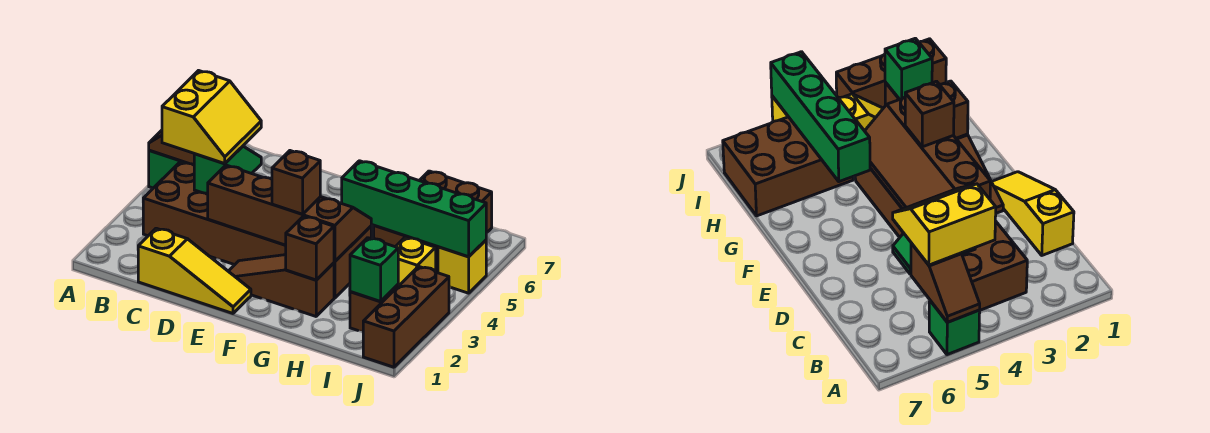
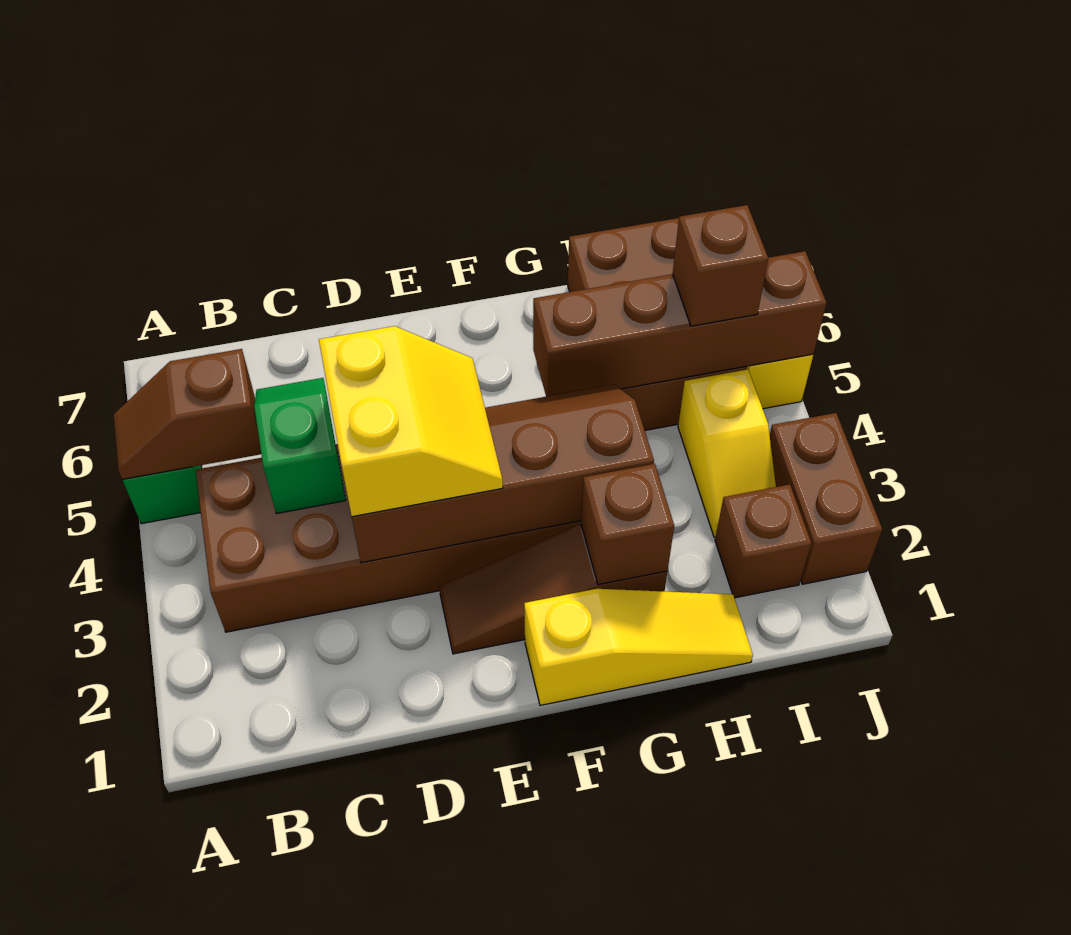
yellow slope B4:C5 level 3 top B -> yellow slope D3:E4 level 3 top D
yellow slope C1:E1 level 1 top C -> yellow slope F1:H1 level 1 top F
brown brick F3 level 3 -> brown brick I5 level 3
green brick G5:J5 level 2 -> brown brick G5:J5 level 2
green brick I2 level 2 -> none
brown brick J1:J3 level 1 -> brown brick J2:J3 level 1

